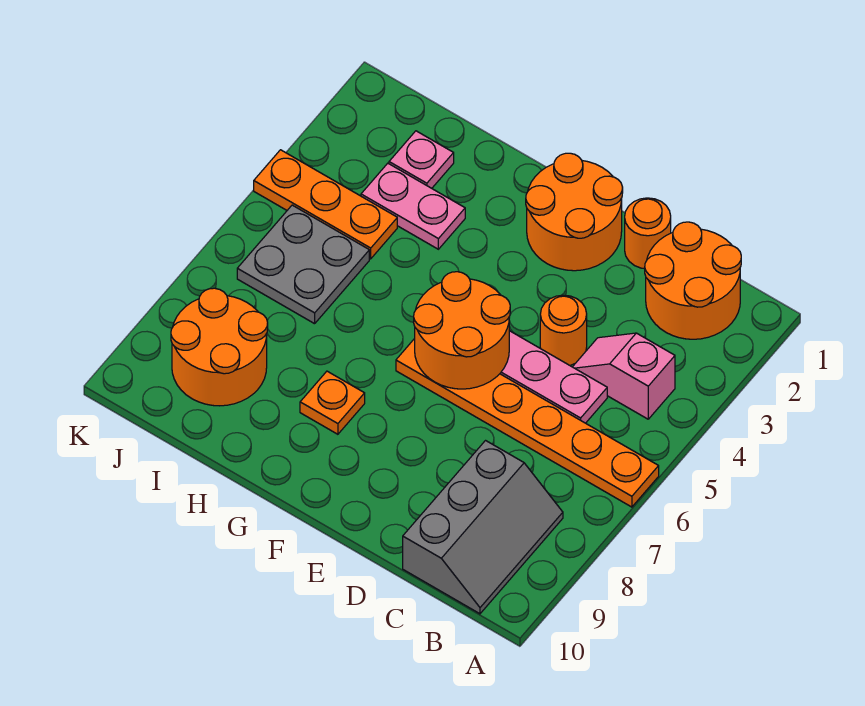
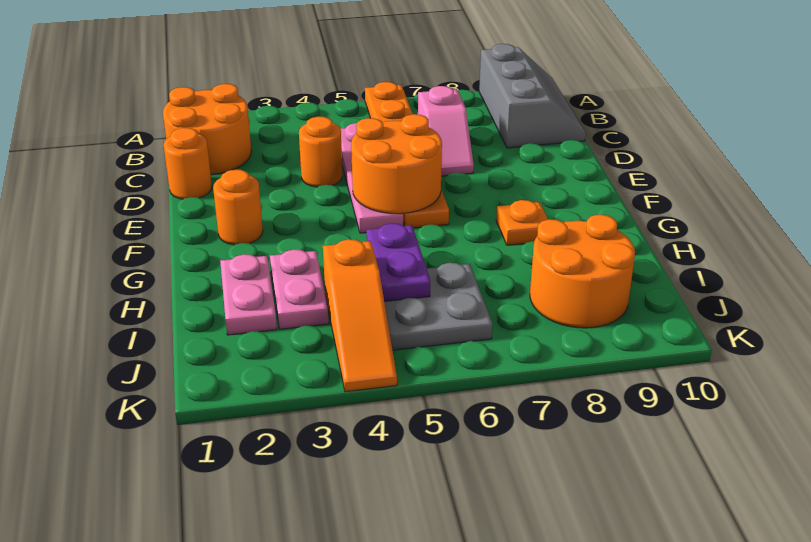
pink slope B4:C4 level 1 top B -> pink slope C7:D7 level 1 top C
grey slope B8:C10 level 1 top C -> grey slope A9:C10 level 1 top 9
orange round brick E1:F2 level 1 -> orange round brick F2 level 1
none -> purple plate H5:I5 level 2
pink plate I2 level 1 -> pink plate H2:I2 level 1
orange plate I4:K4 level 1 -> orange slope I4:K4 level 1 top I

